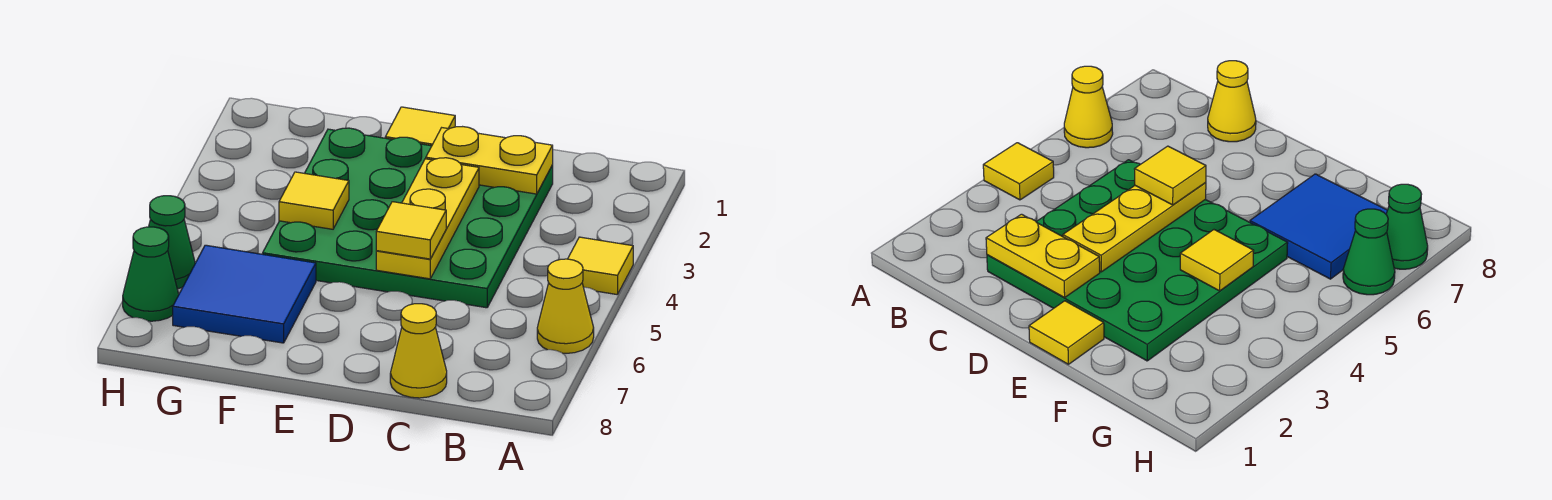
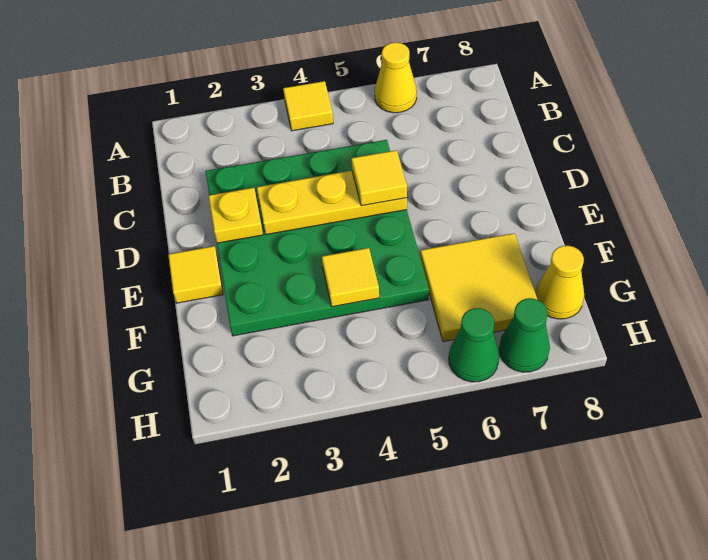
yellow plate C2:D2 level 2 -> yellow plate D2 level 2
yellow cone C8 level 1 -> yellow cone G8 level 1
blue tile F6:G7 level 1 -> yellow tile F6:G7 level 1

